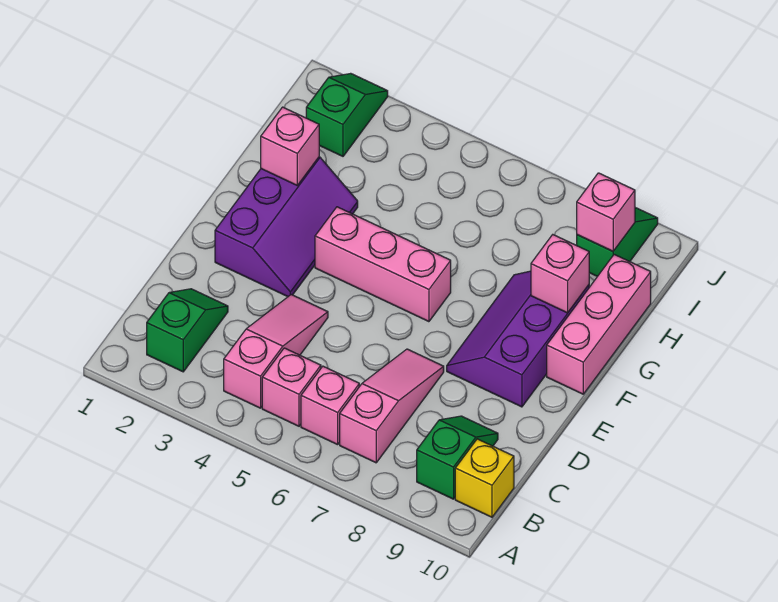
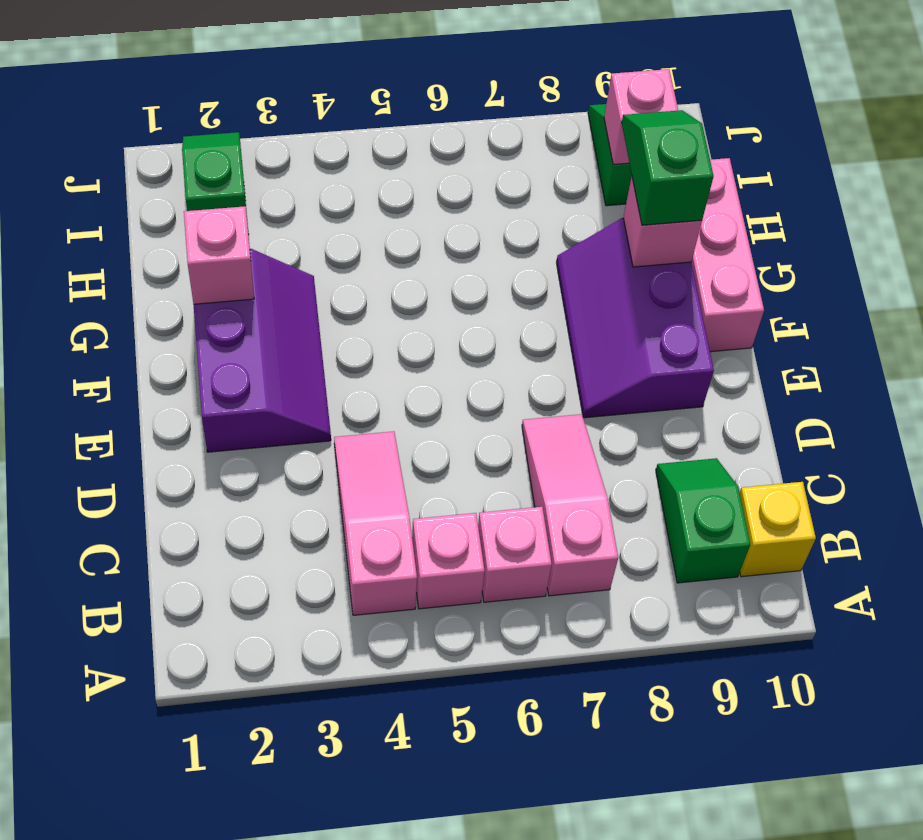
green slope B2:C2 level 1 top B -> green slope G9:H9 level 3 top G
pink brick F4:F6 level 1 -> none

